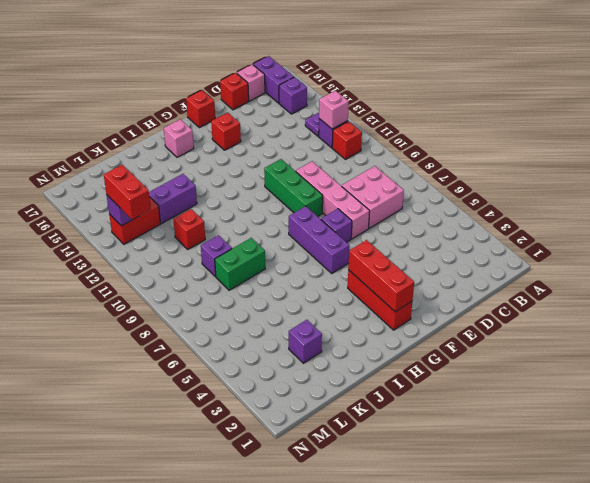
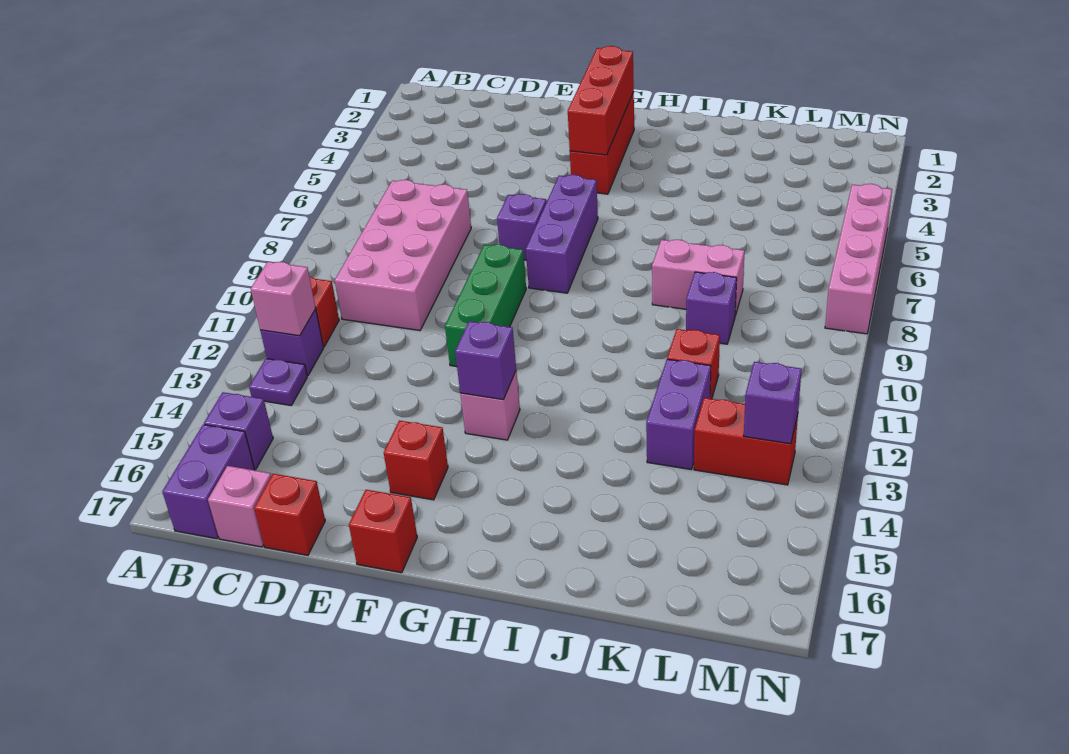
pink brick C7:D8 level 1 -> pink brick C7:D10 level 1
pink brick E7:E10 level 1 -> pink brick N5:N8 level 1
pink brick H16 level 1 -> pink brick G13 level 1
green brick J8:K8 level 1 -> pink brick J8:K8 level 1
purple brick J13:K13 level 1 -> purple brick K12:K13 level 1
purple brick K3 level 1 -> purple brick G13 level 2
red brick M12:M13 level 3 -> none

